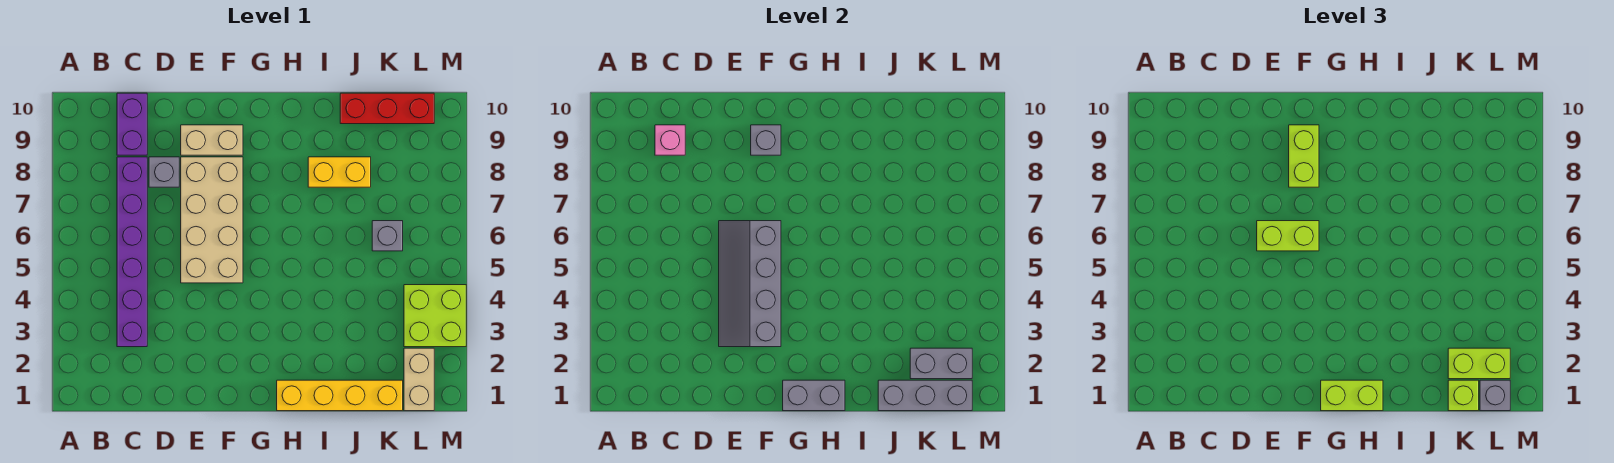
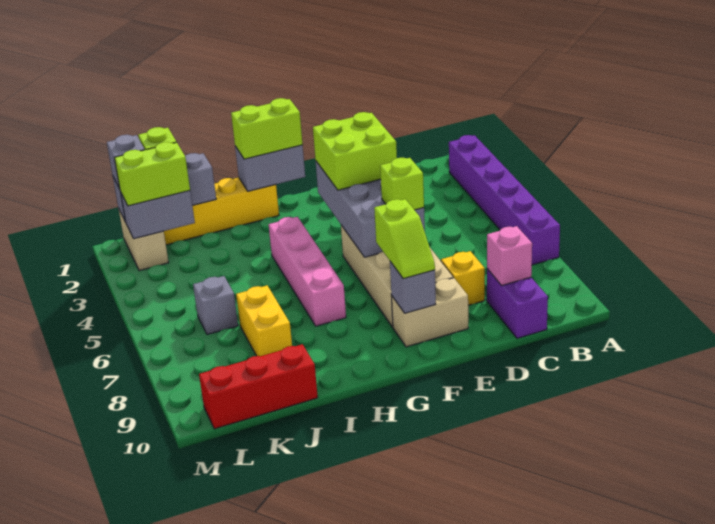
purple brick C3:C8 level 1 -> purple brick A2:A7 level 1
grey brick D8 level 1 -> yellow brick D8 level 1
grey slope E3:F6 level 2 top F -> grey brick E3:F6 level 2
lime brick E6:F6 level 3 -> lime brick E6 level 3
lime brick F8:F9 level 3 -> lime slope F8:F9 level 3 top 8
none -> pink brick H4:H7 level 1
yellow brick I8:J8 level 1 -> yellow brick J7:J8 level 1
lime brick L3:M4 level 1 -> lime brick E3:F4 level 3

